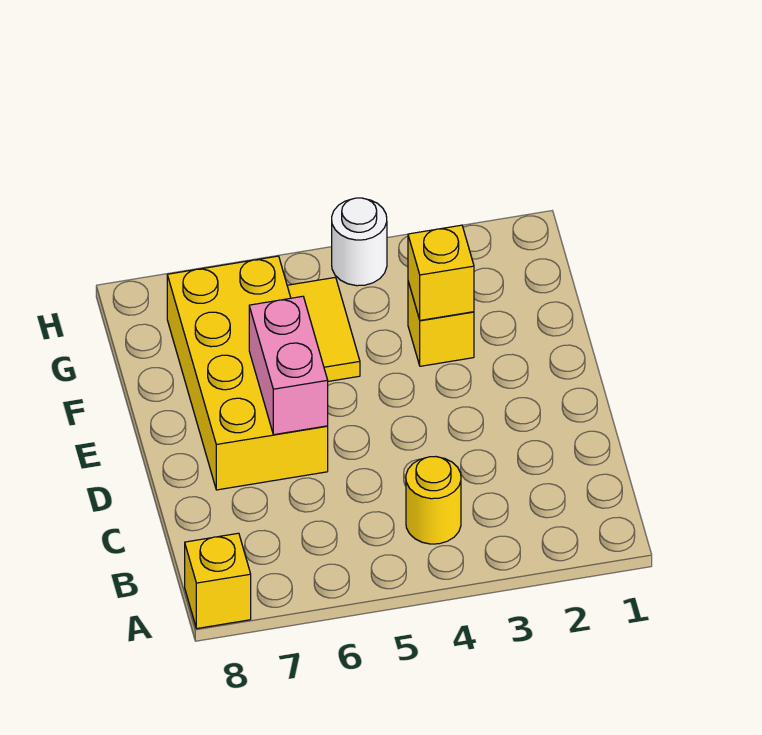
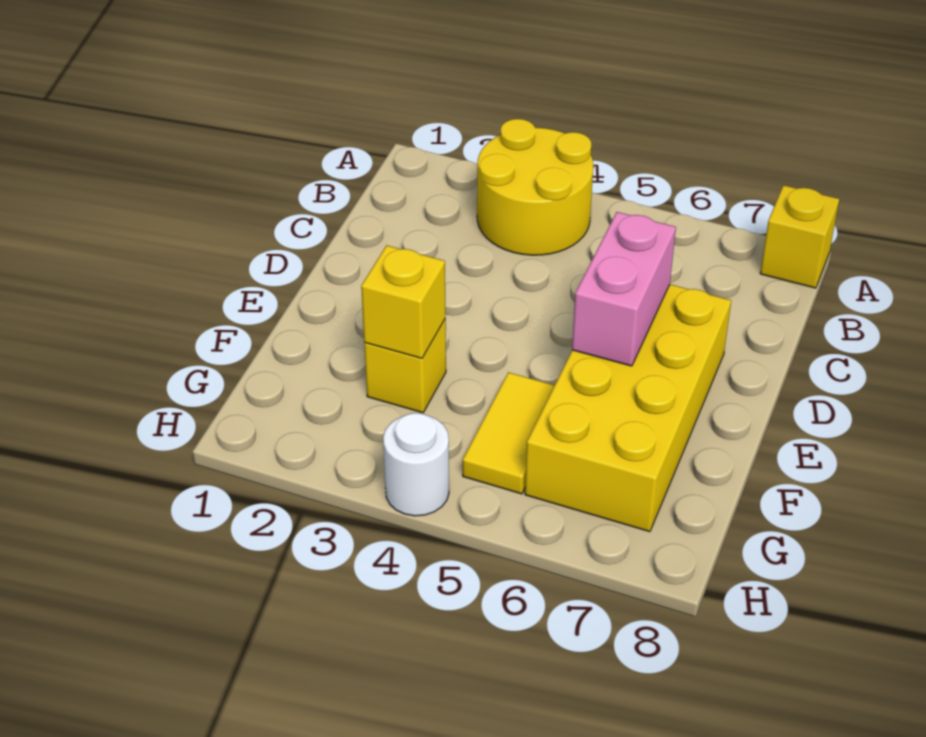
yellow round brick B4 level 1 -> yellow round brick A3:B4 level 1

